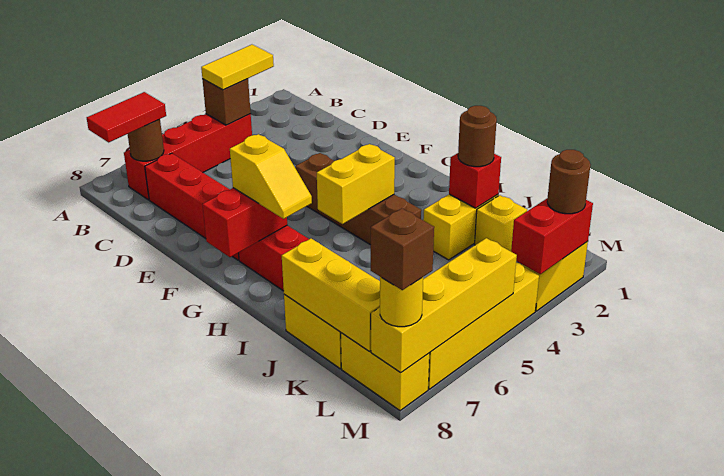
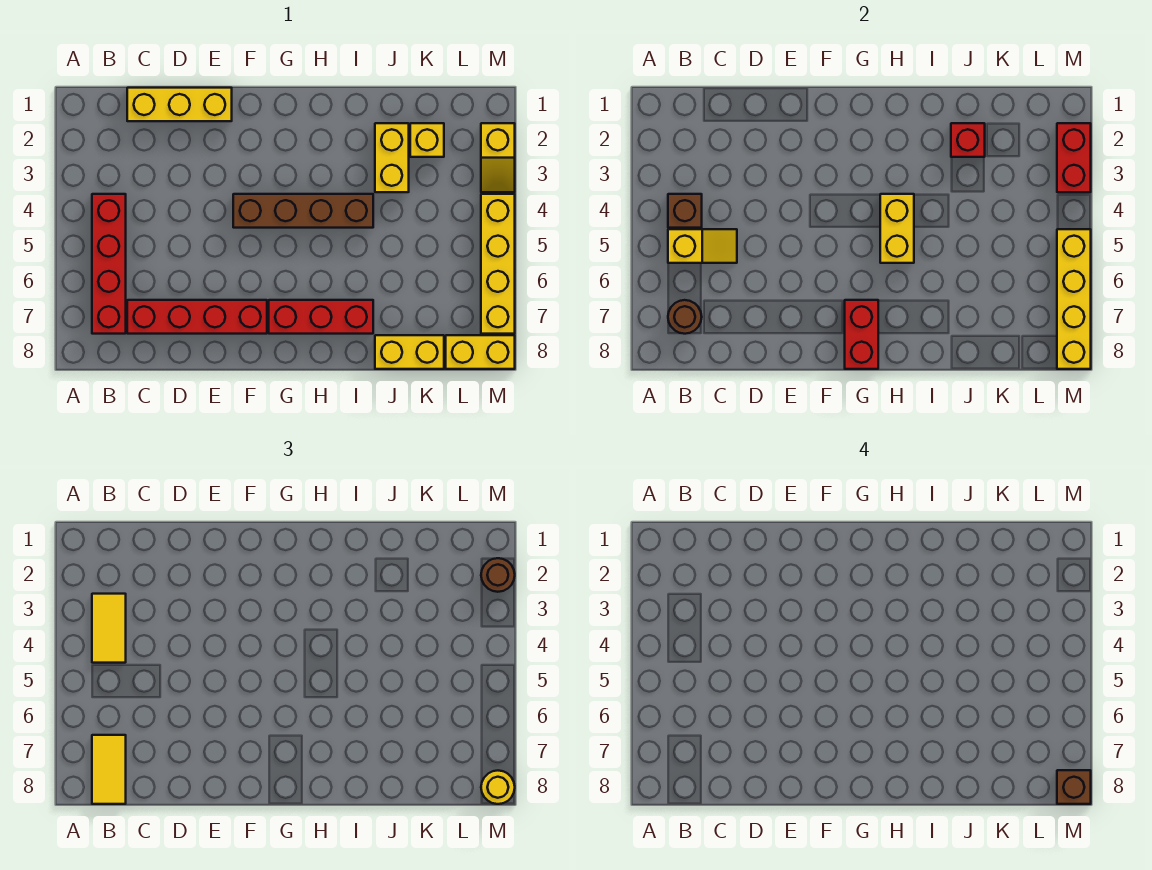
red tile B7:B8 level 3 -> yellow tile B7:B8 level 3
yellow slope G7:H7 level 3 top G -> yellow slope B5:C5 level 2 top B
brown round brick J2 level 3 -> none
yellow brick J8:L8 level 2 -> yellow brick C1:E1 level 1

